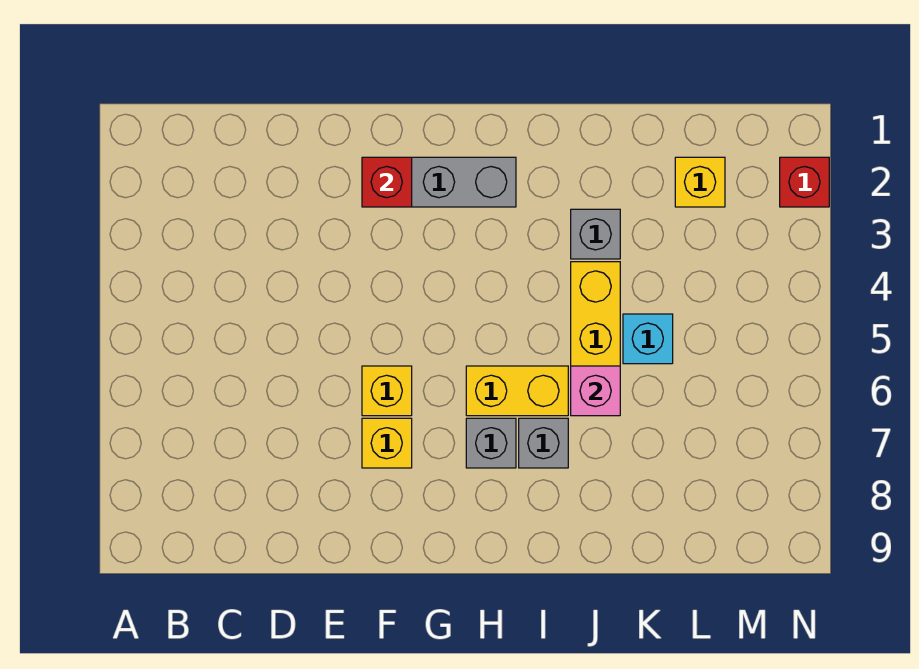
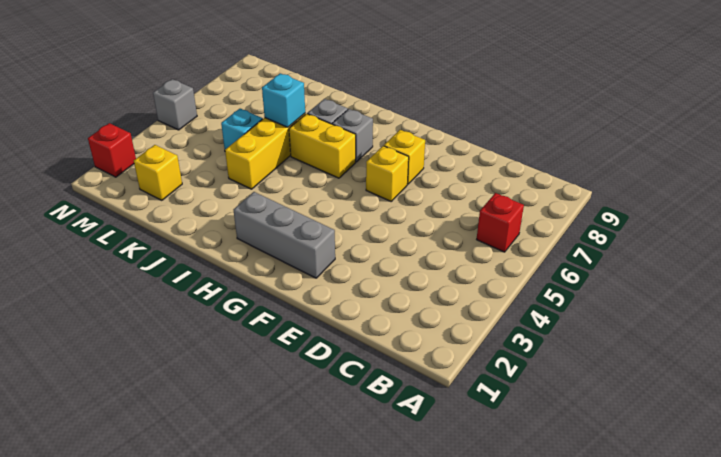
red brick F2 level 2 -> red brick B6 level 1
grey brick J3 level 1 -> grey brick N5 level 1
pink brick J6 level 2 -> cyan brick J6 level 2

